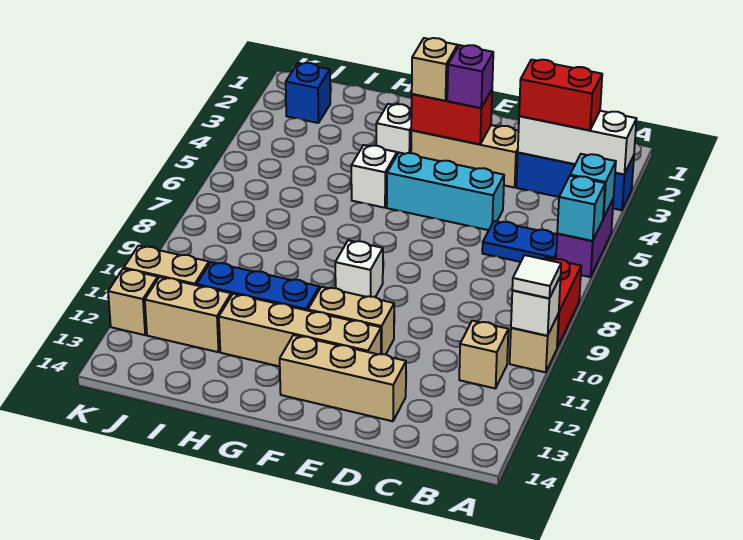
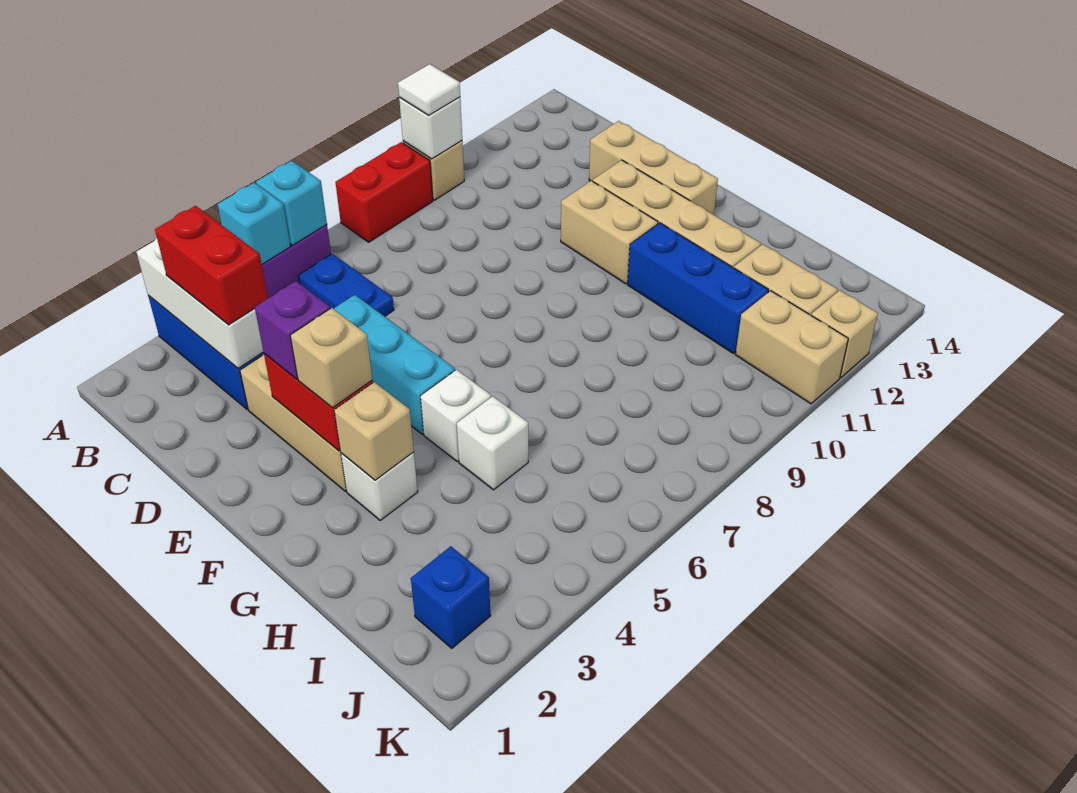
tan brick B11 level 1 -> tan brick G3 level 2
white brick F9 level 1 -> white brick H5 level 1

